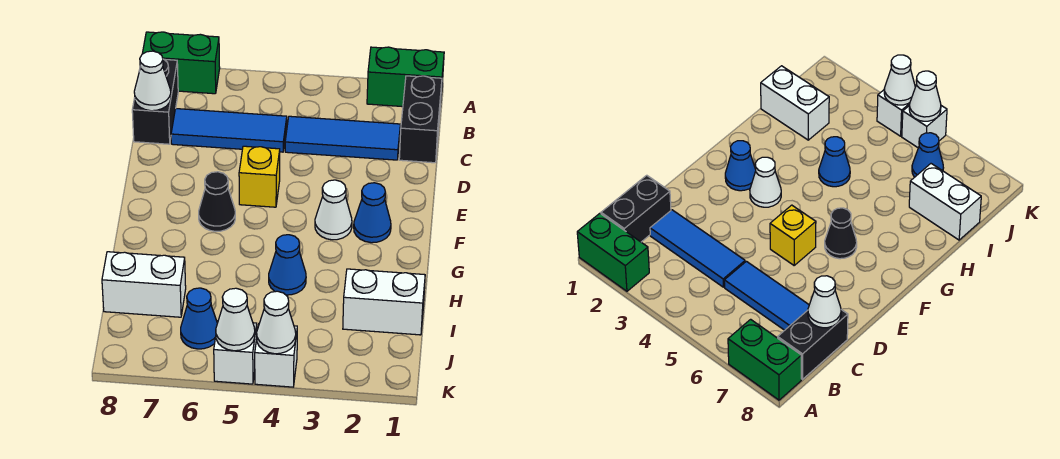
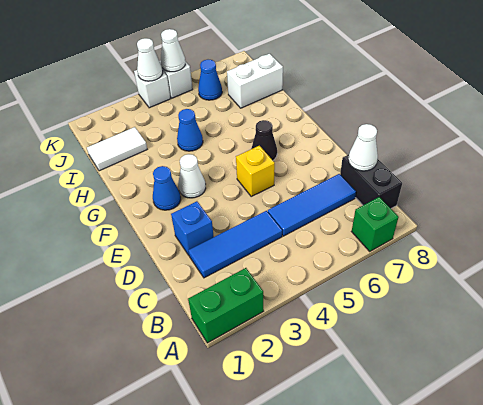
green brick A7:A8 level 1 -> green brick A7 level 1
black brick B1:C1 level 1 -> none
none -> blue brick D2 level 1
white brick I1:I2 level 1 -> white tile I1:I2 level 1

